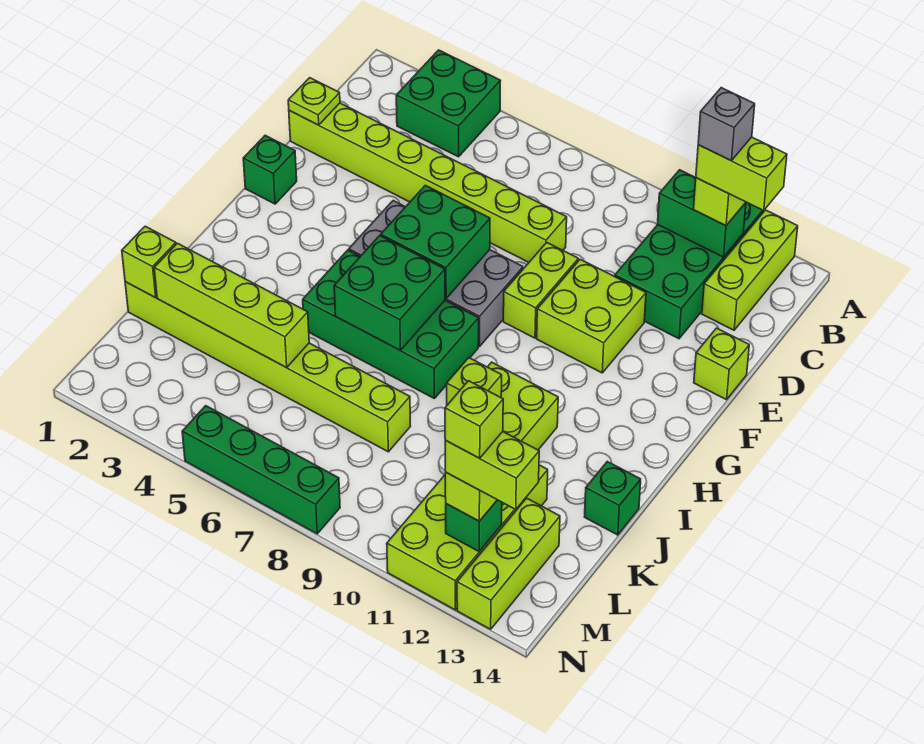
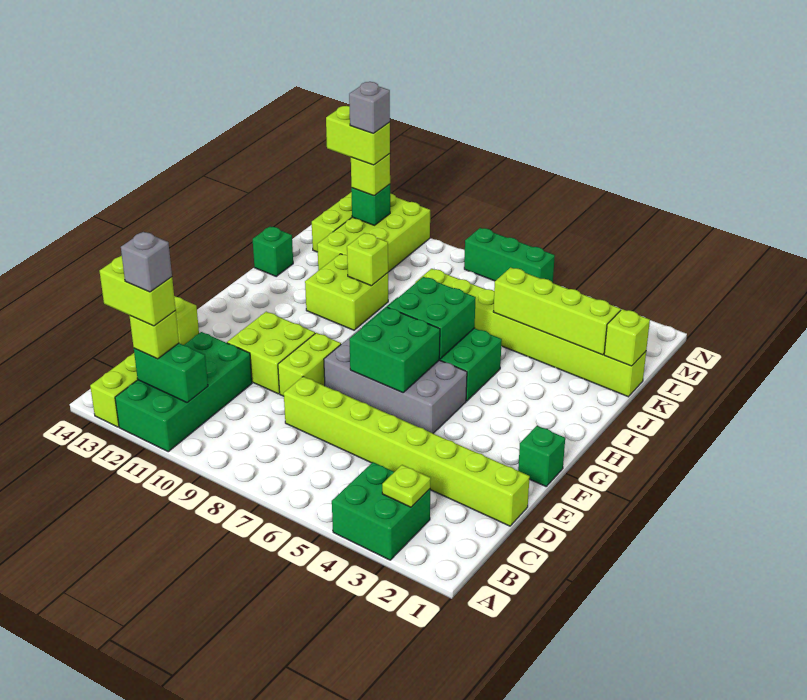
lime plate D1 level 2 -> lime plate B3 level 2
lime brick M12 level 5 -> grey brick M12 level 5
green brick N5:N8 level 1 -> green brick N6:N8 level 1

